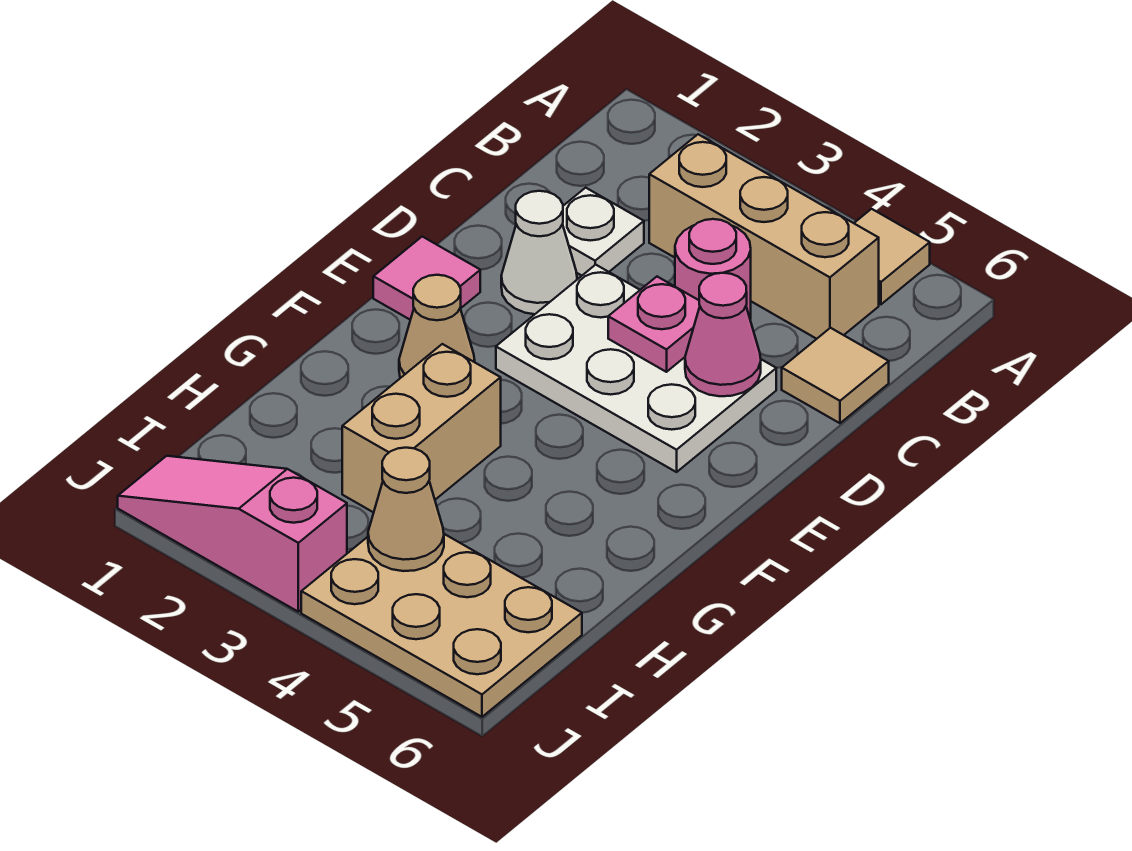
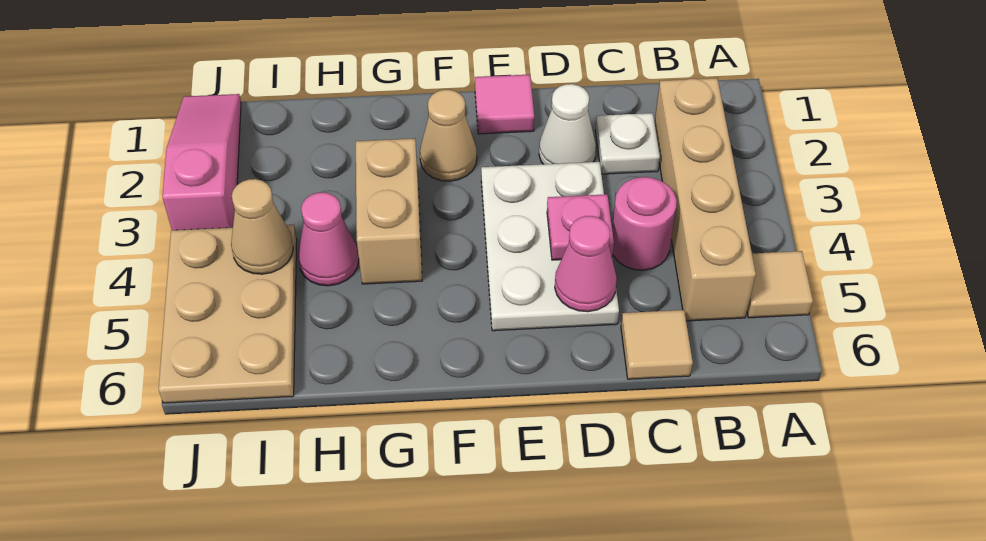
tan brick B3:B5 level 1 -> tan brick B2:B5 level 1
tan brick G3:H3 level 1 -> tan brick G3:G4 level 1
none -> pink cone H4 level 1

